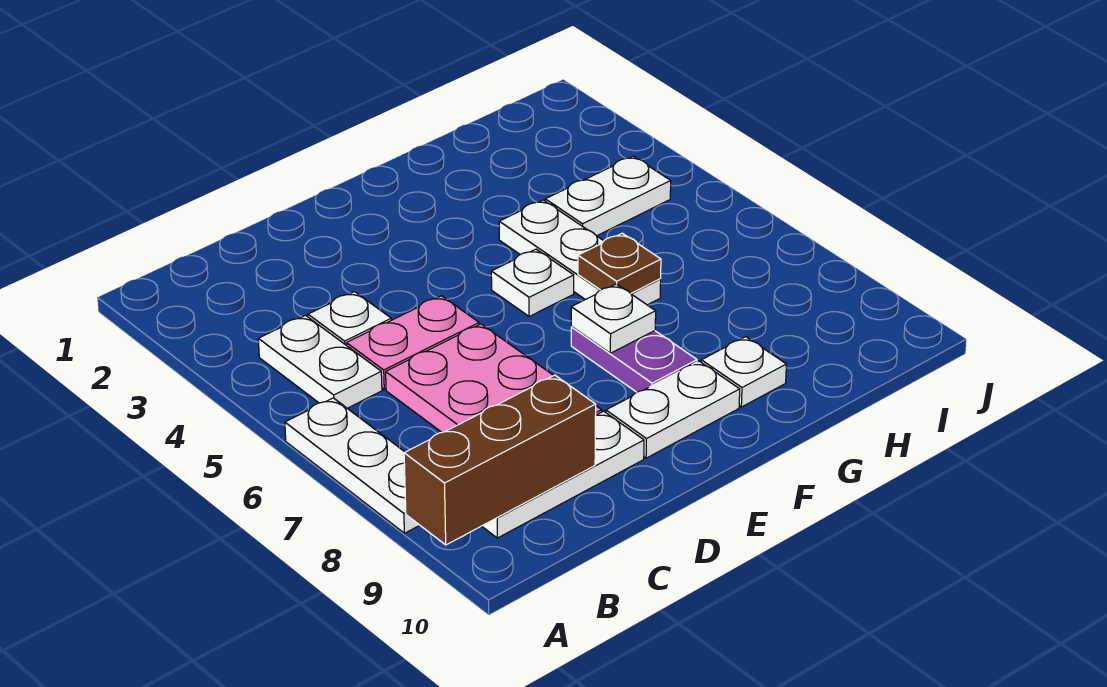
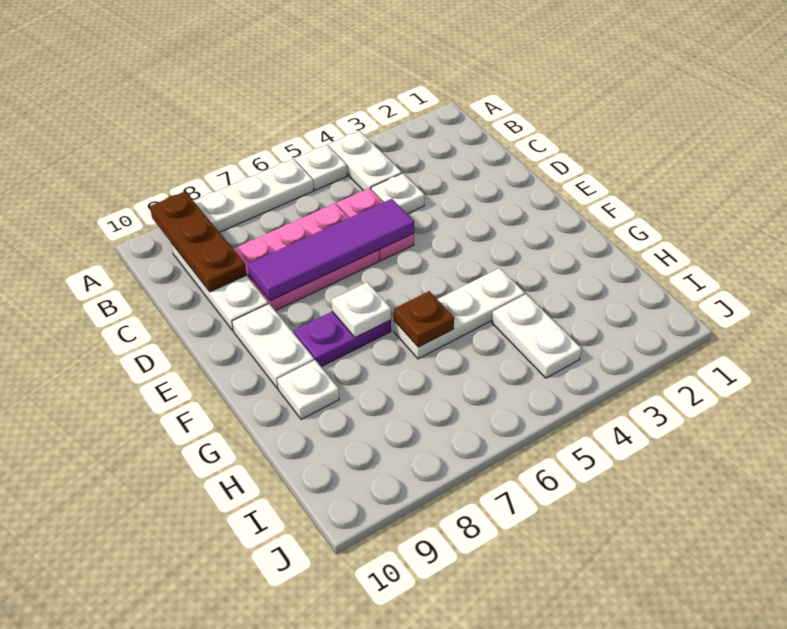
brown brick A9:C9 level 2 -> brown plate A9:C9 level 2
white plate B4:B5 level 1 -> white plate A4:B4 level 1
none -> purple tile D5:D8 level 2
white plate F5 level 1 -> white plate A5 level 1

